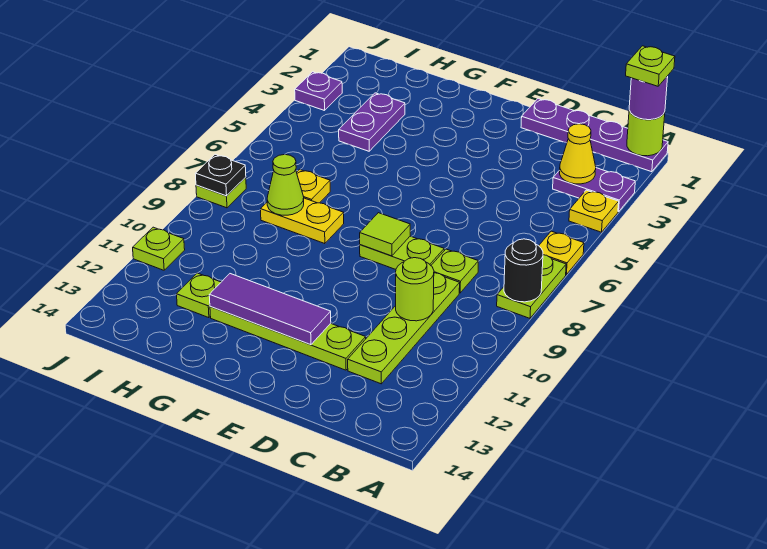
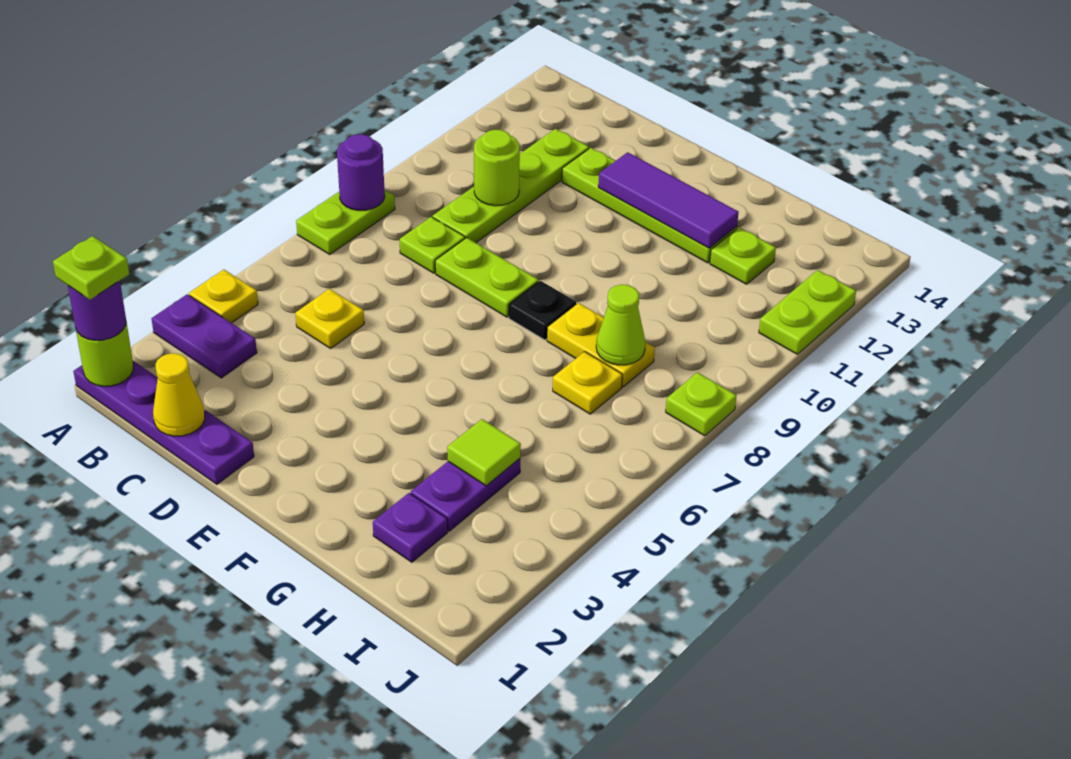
yellow plate A6 level 1 -> yellow plate C5 level 1
black round brick A8 level 2 -> purple round brick A8 level 2
yellow cone B3 level 2 -> yellow cone C1 level 2
lime tile E8 level 2 -> lime tile H4 level 2
purple plate J3 level 1 -> purple plate H2 level 1
black plate J8 level 2 -> black plate F8 level 1
lime plate J11 level 1 -> lime plate J11:J12 level 1

